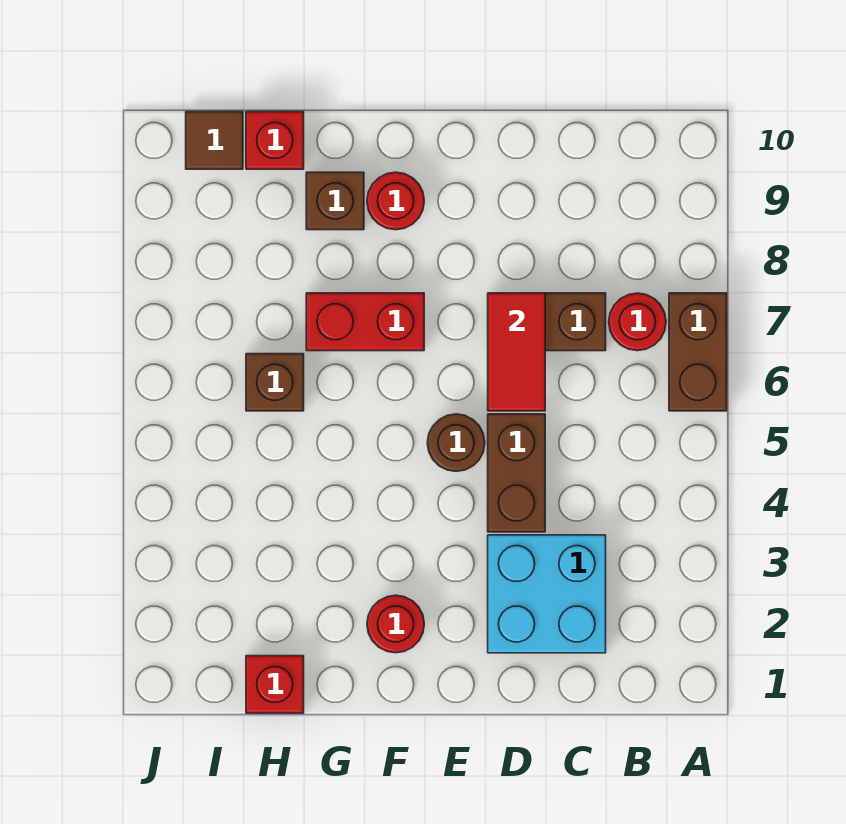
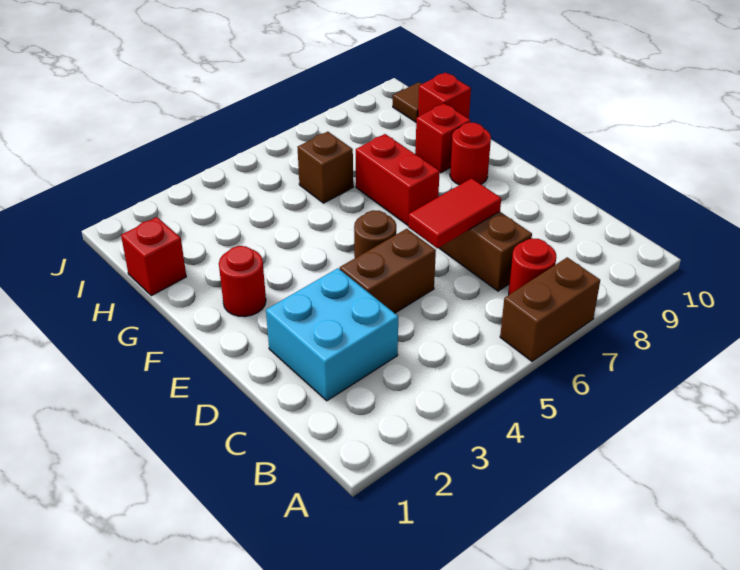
brown brick G9 level 1 -> red brick G9 level 1

